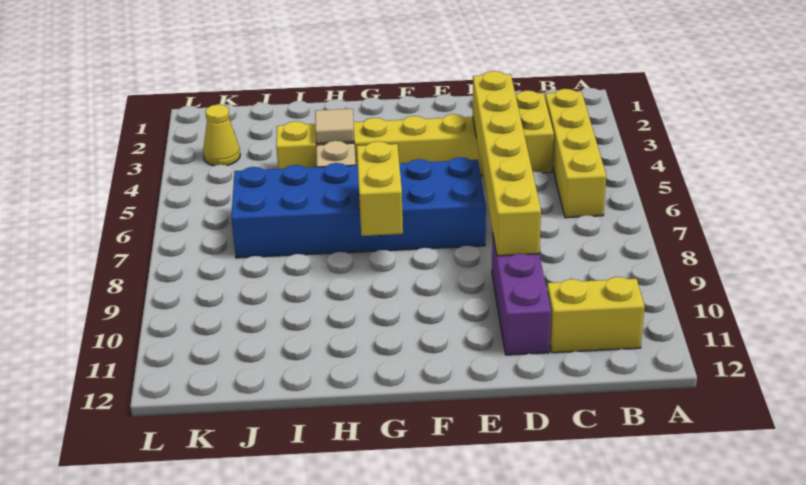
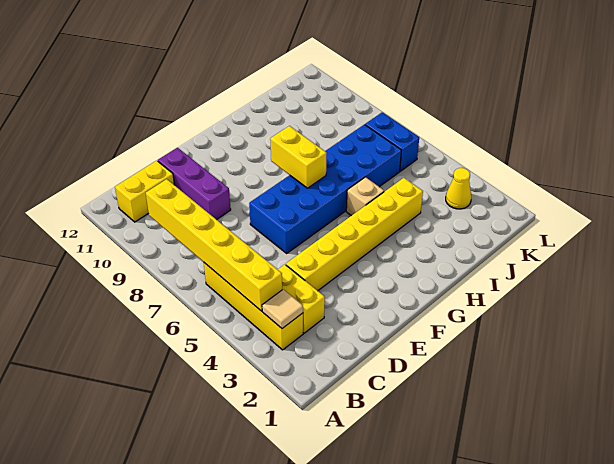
yellow brick D4:D9 level 2 -> yellow brick B4:B9 level 2
tan tile H4 level 2 -> tan tile B3 level 2
none -> blue brick K6:K7 level 1

